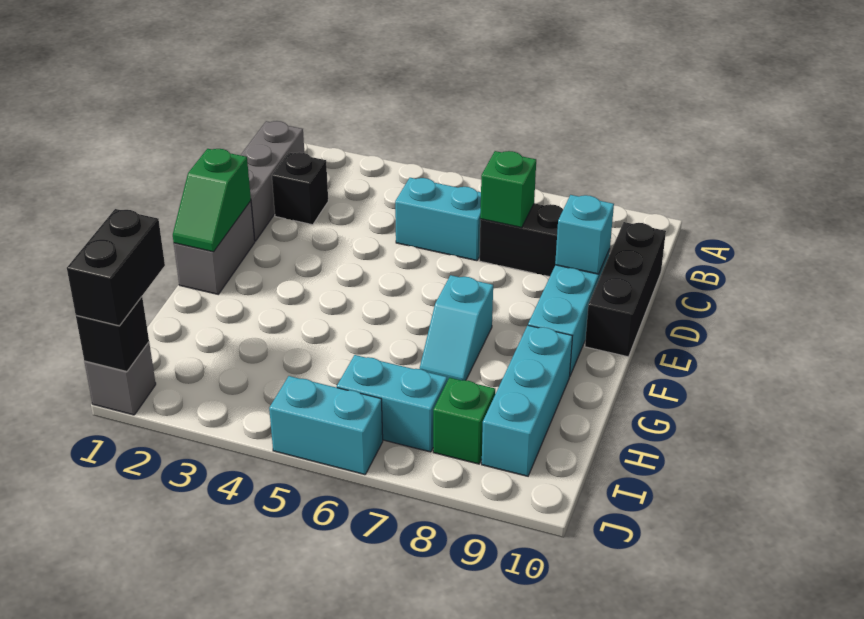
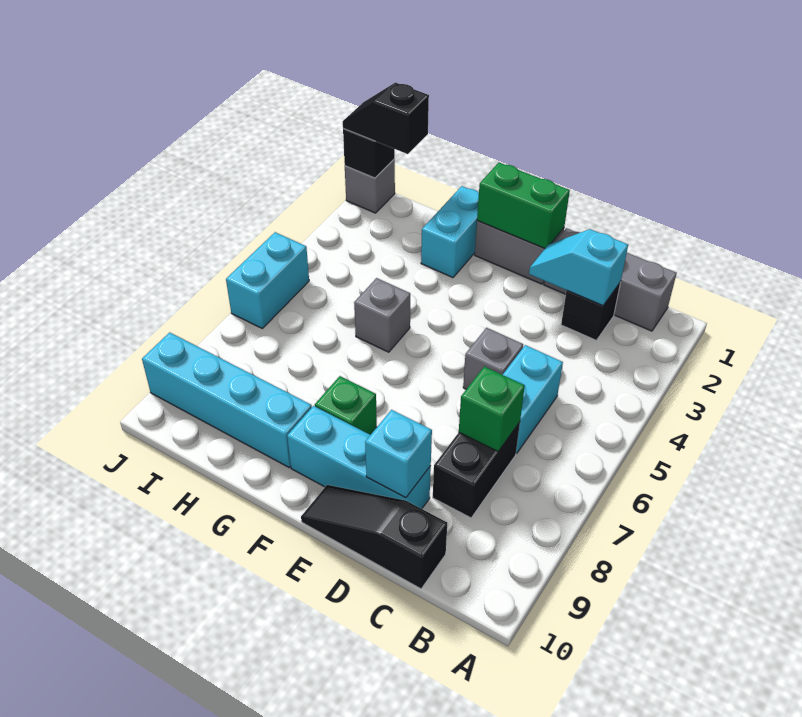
black brick C10:E10 level 1 -> black slope C10:E10 level 1 top C
none -> grey brick D5 level 1
green slope E1:F1 level 2 top E -> green brick E1:F1 level 2
cyan slope F7:G7 level 1 top F -> cyan slope C2:D2 level 2 top C
none -> grey brick G5 level 1
cyan brick G9:I9 level 1 -> cyan brick G9:J9 level 1
black brick I1:J1 level 3 -> black slope I1:J1 level 3 top I
cyan brick I6:I7 level 1 -> cyan brick G1:G2 level 1
green brick I8 level 1 -> green brick F8 level 1

